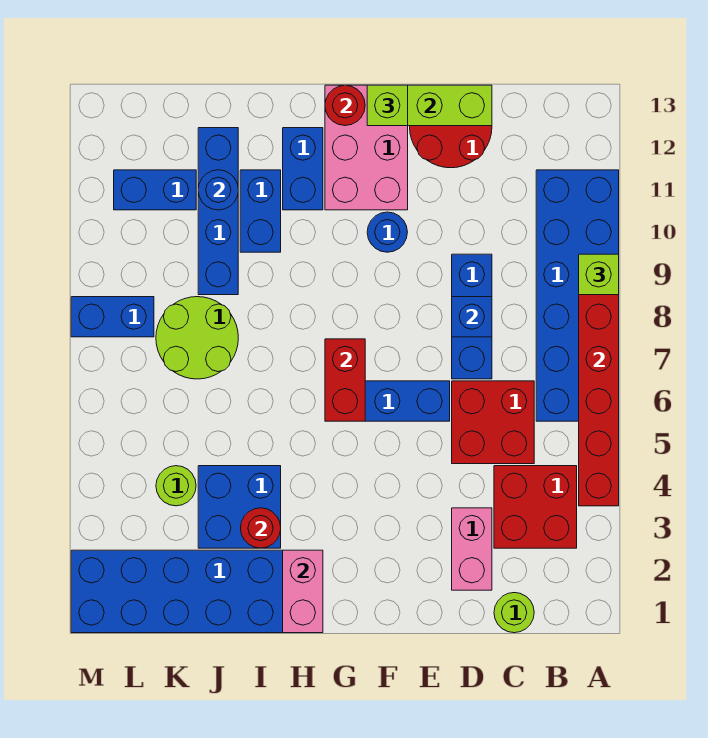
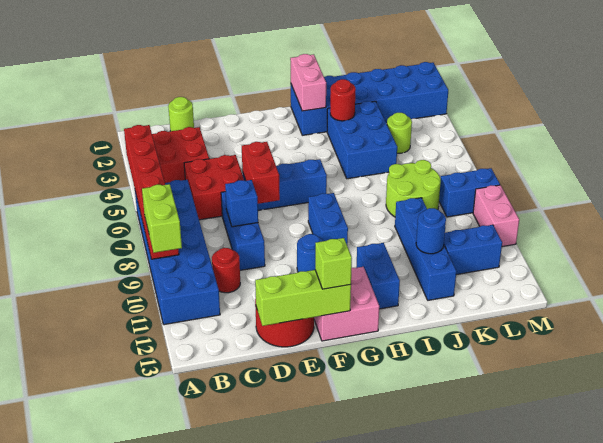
lime brick A9 level 3 -> lime brick A9:A10 level 3
pink brick D2:D3 level 1 -> pink brick M9:M10 level 1
pink brick F11:G13 level 1 -> pink brick F12:G13 level 1
red brick G6:G7 level 2 -> red brick E6:E7 level 2
red round brick G13 level 2 -> red round brick C10 level 1
blue brick I3:J4 level 1 -> blue brick I3:J5 level 1
blue brick I10:I11 level 1 -> blue brick G8:G9 level 1

